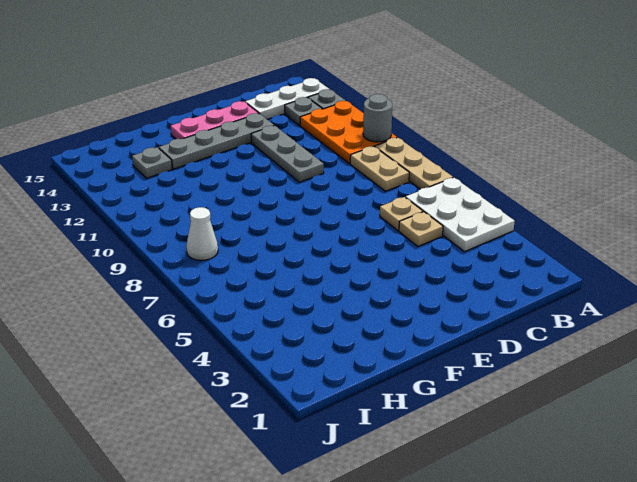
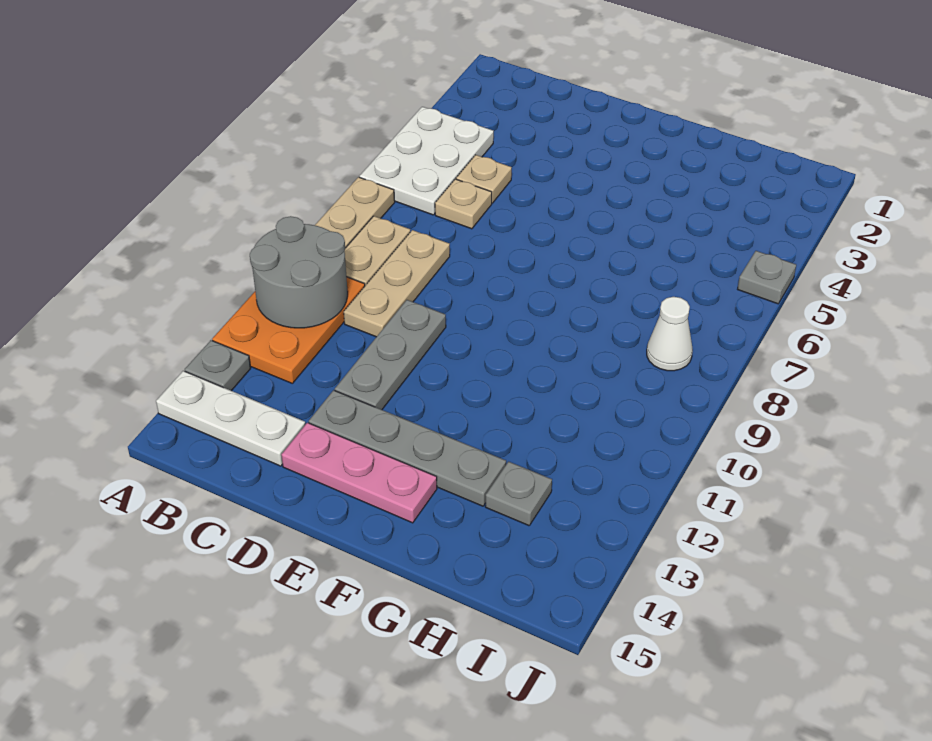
grey round brick A10 level 2 -> grey round brick A10:B11 level 2
grey plate B13 level 1 -> grey plate J5 level 1
none -> tan plate C8:C10 level 1

